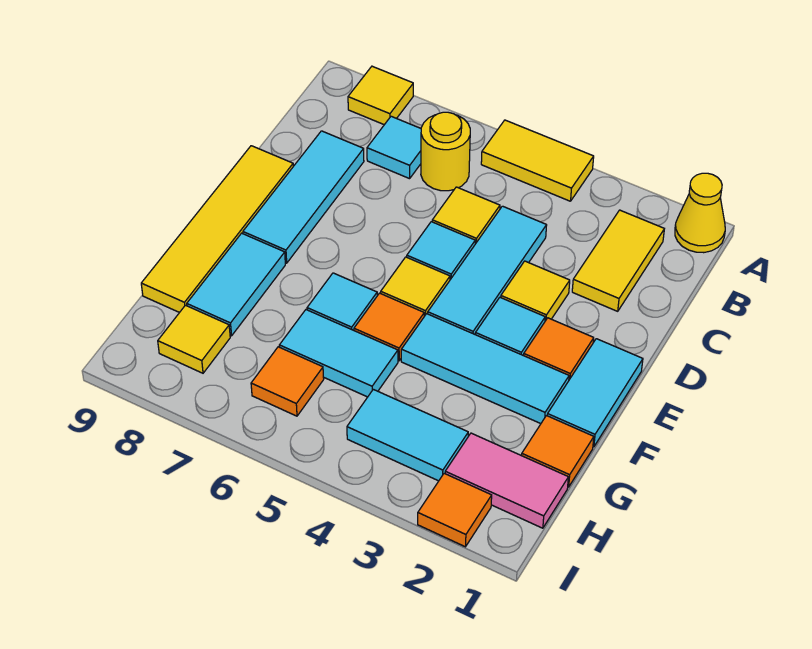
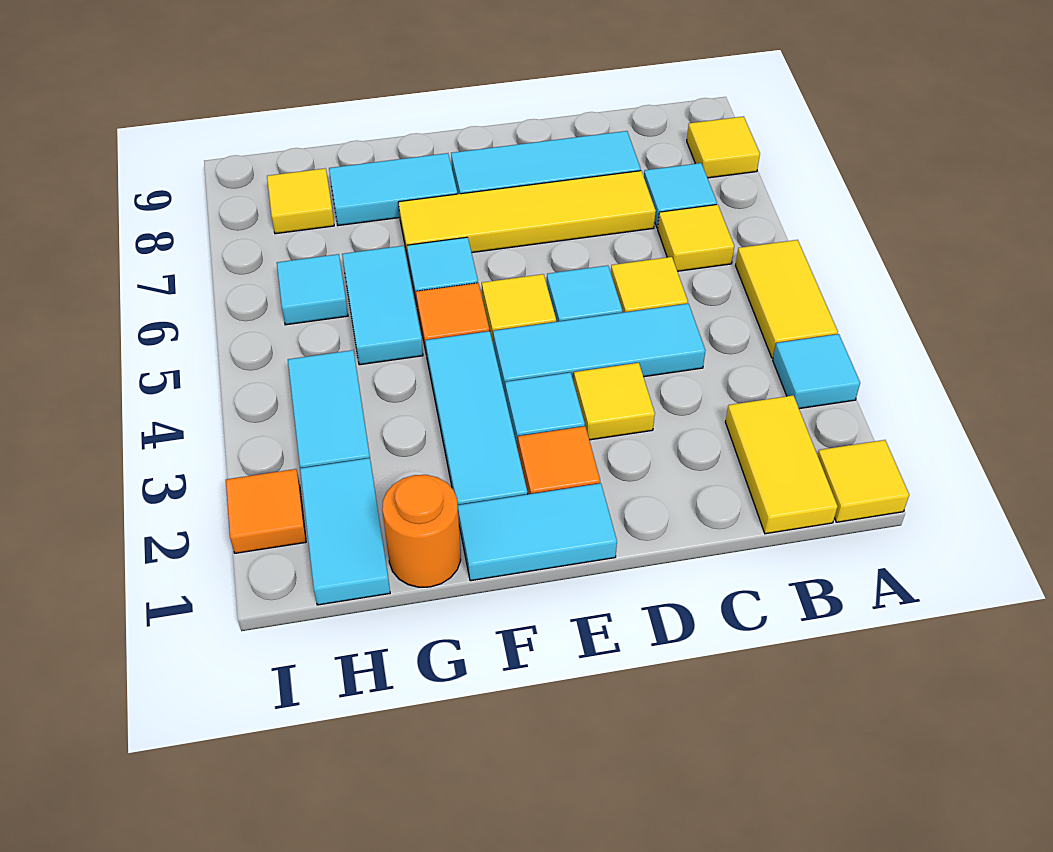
yellow cone A1 level 1 -> yellow tile A1 level 1
none -> cyan tile A3 level 1
yellow tile B2:C2 level 1 -> yellow tile B1:B2 level 1
yellow round brick B6 level 1 -> yellow tile B6 level 1
yellow tile D9:G9 level 1 -> yellow tile C7:F7 level 1
orange tile G1 level 1 -> orange round brick G1 level 1
pink tile H1:H2 level 1 -> cyan tile H1:H2 level 1
orange tile H6 level 1 -> cyan tile H6 level 1

